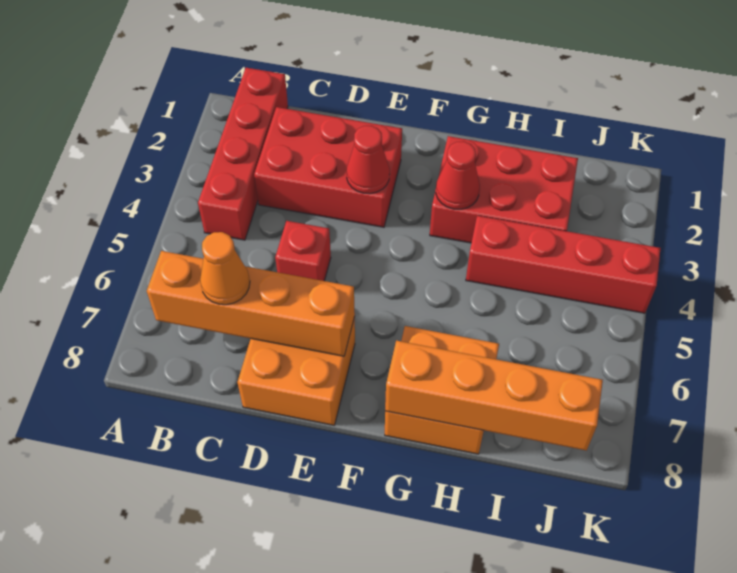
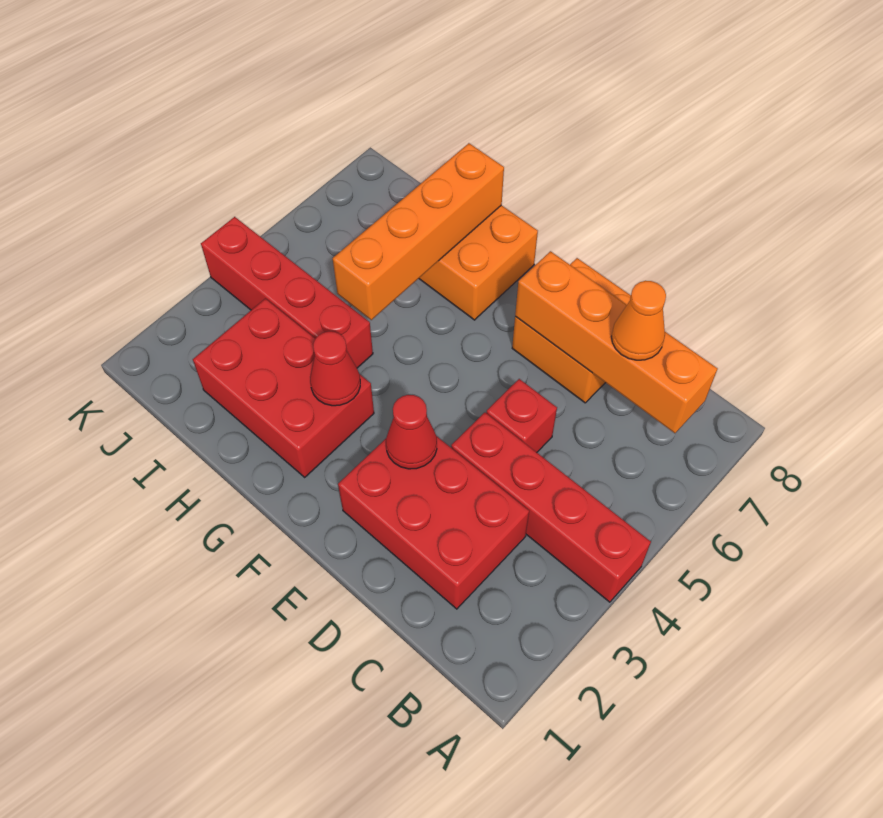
red brick B1:B4 level 1 -> red brick A4:D4 level 1
orange brick G8:J8 level 2 -> orange brick H5:H8 level 2

